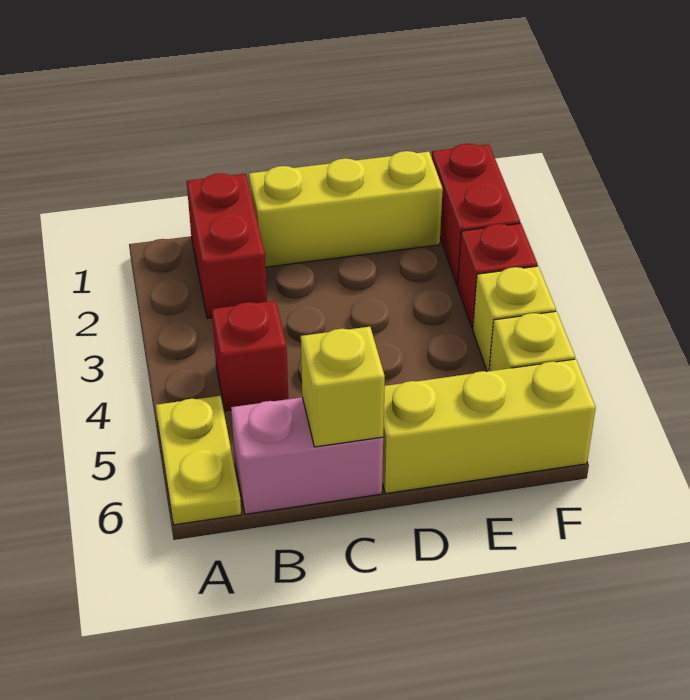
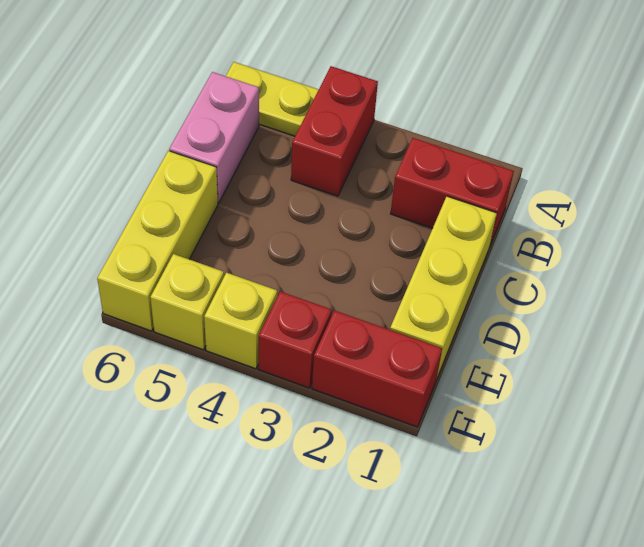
red brick B4 level 1 -> red brick A4:B4 level 1
yellow brick C6 level 2 -> none

